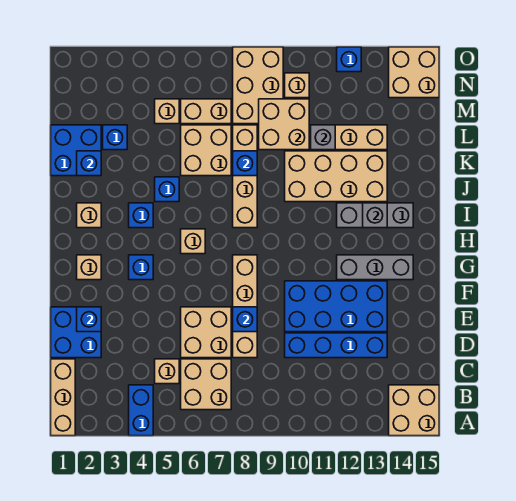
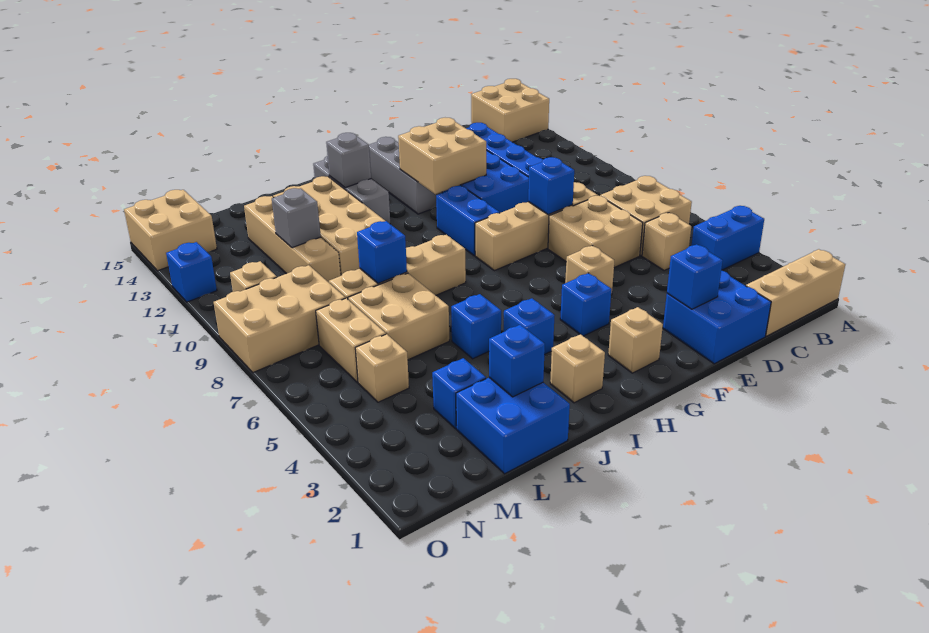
none -> blue brick G9:G10 level 1
tan brick H6 level 1 -> tan brick F5 level 1
tan brick L9:M10 level 2 -> tan brick F11:G12 level 2

